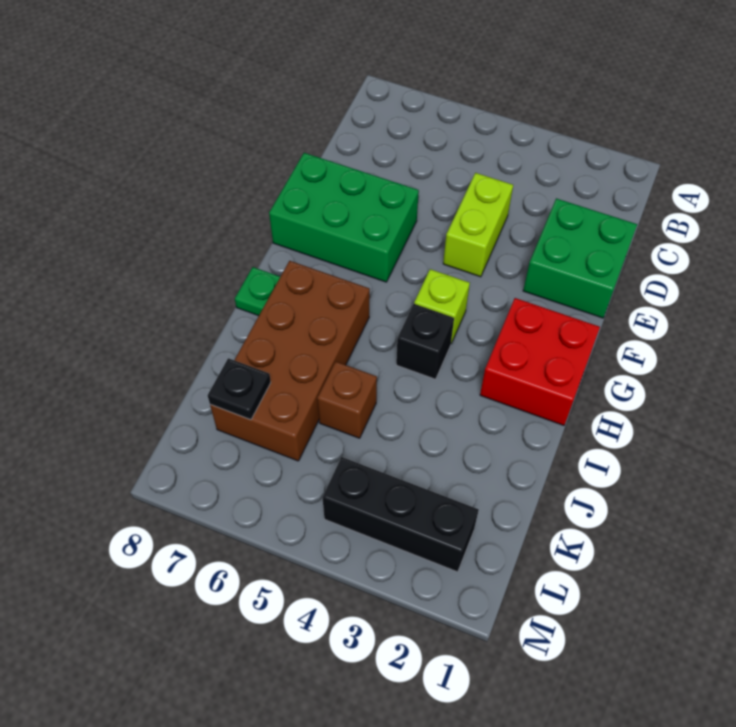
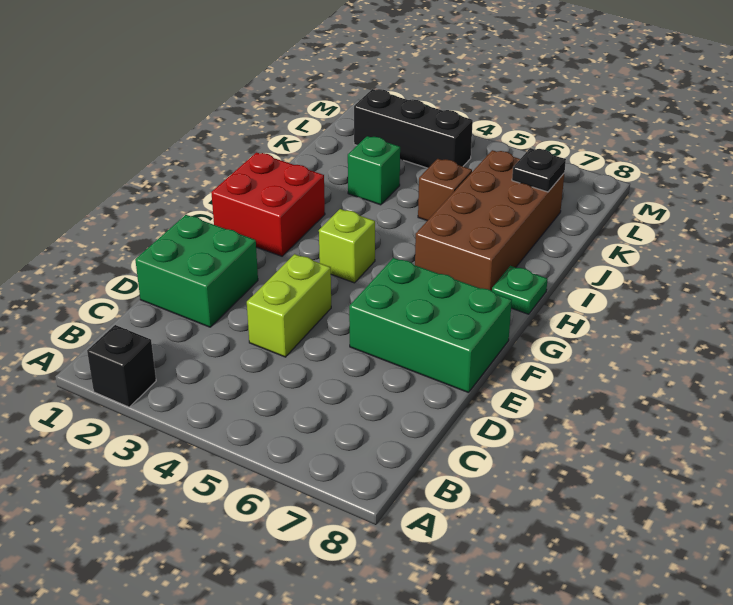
black brick H4 level 1 -> black brick A2 level 1
none -> green brick J3 level 1

